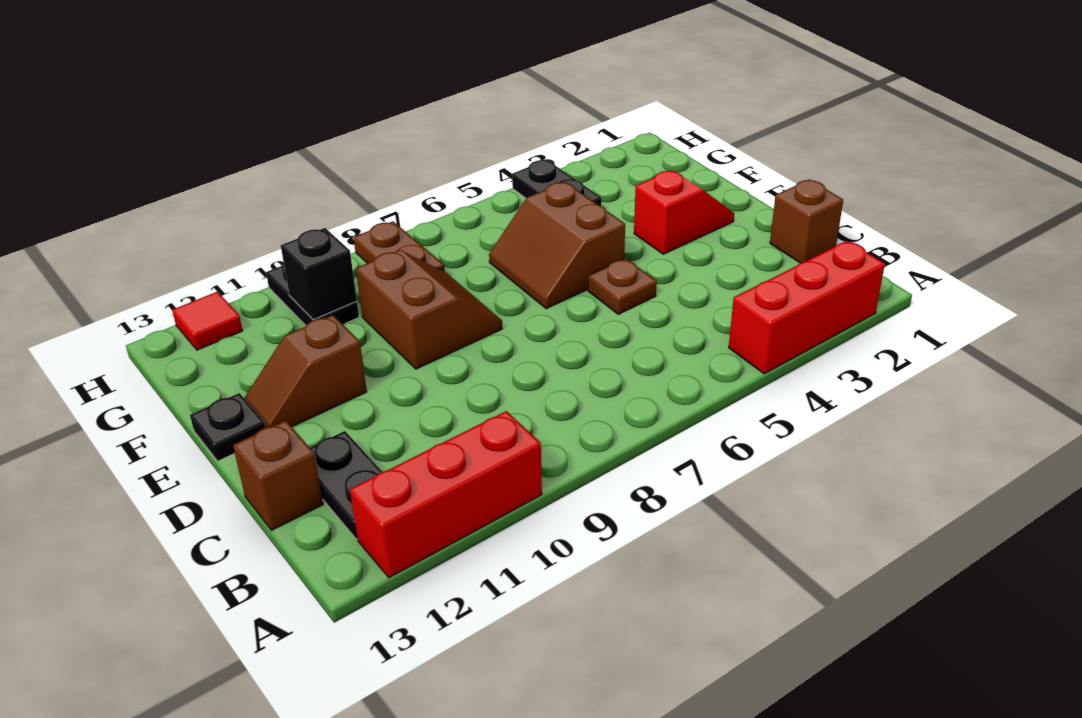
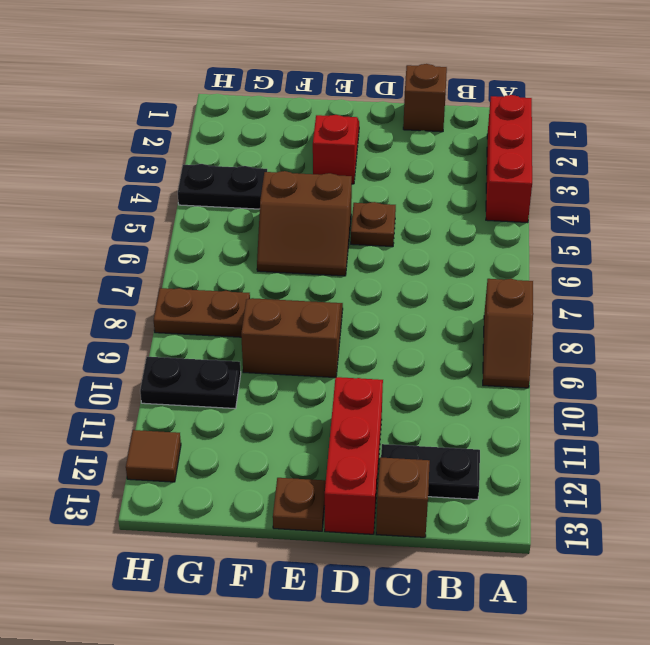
red brick A10:A12 level 1 -> red brick D11:D13 level 1
brown slope E11:E12 level 1 top 11 -> brown slope A8:A9 level 1 top 8
black plate E13 level 1 -> brown plate E13 level 1
black brick G10 level 2 -> none
red tile H12 level 1 -> brown tile H12 level 1

